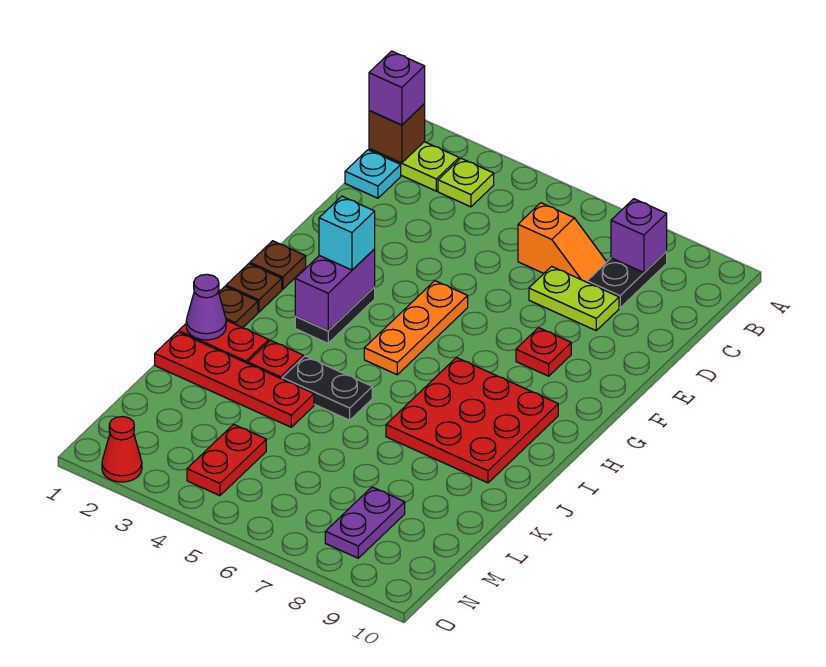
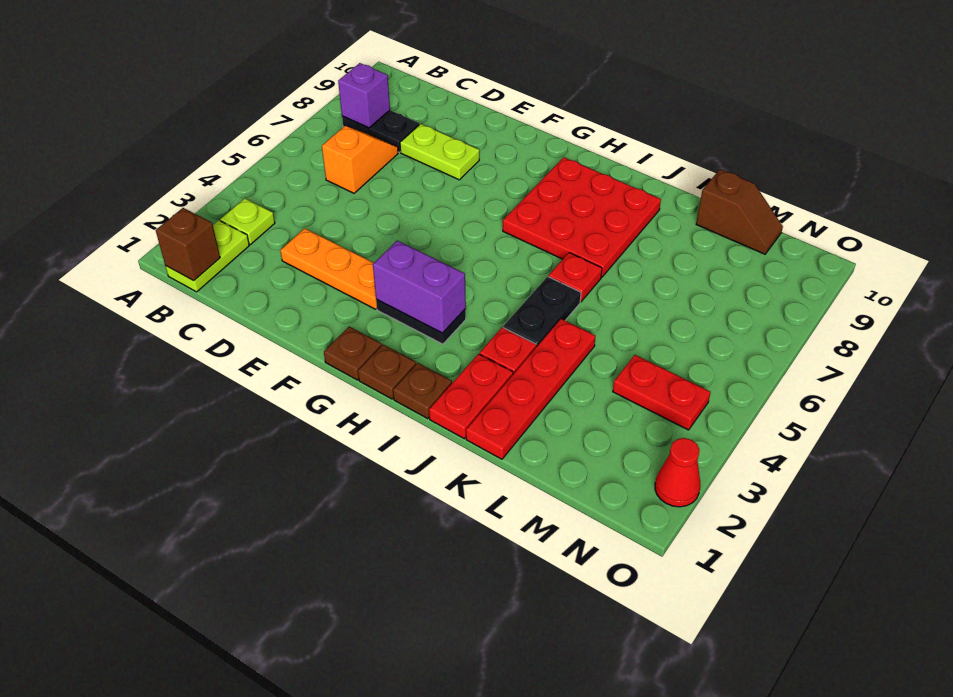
purple brick B1 level 3 -> none
cyan plate C1 level 1 -> none
lime plate D7:D8 level 1 -> lime plate D8:E8 level 1
orange plate F5:H5 level 1 -> orange plate D3:F3 level 1
red plate F8 level 1 -> red plate J6 level 1
cyan brick G3 level 3 -> none
purple cone J1 level 2 -> none
none -> brown slope L10:M10 level 1 top L
purple plate M8:N8 level 1 -> none

